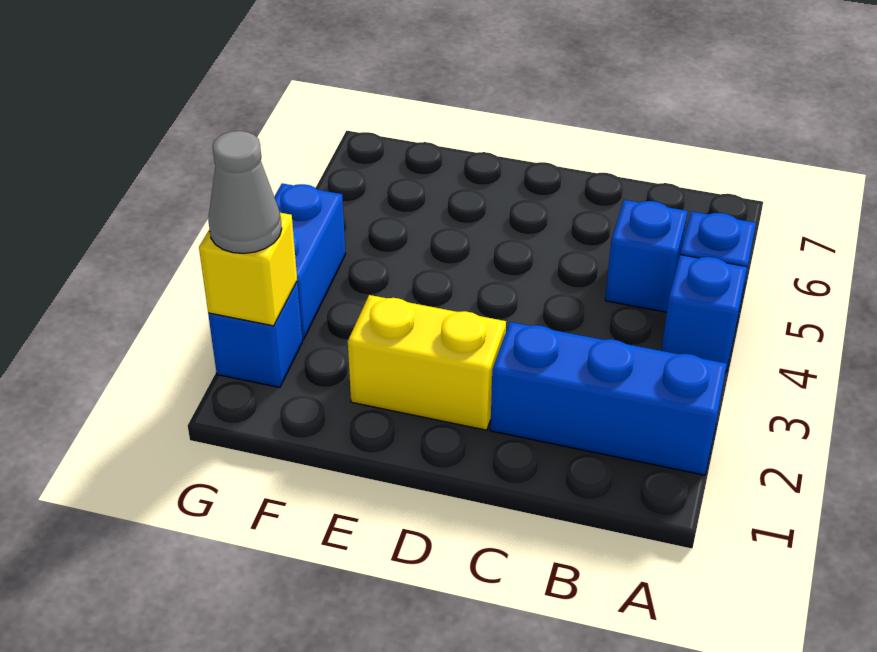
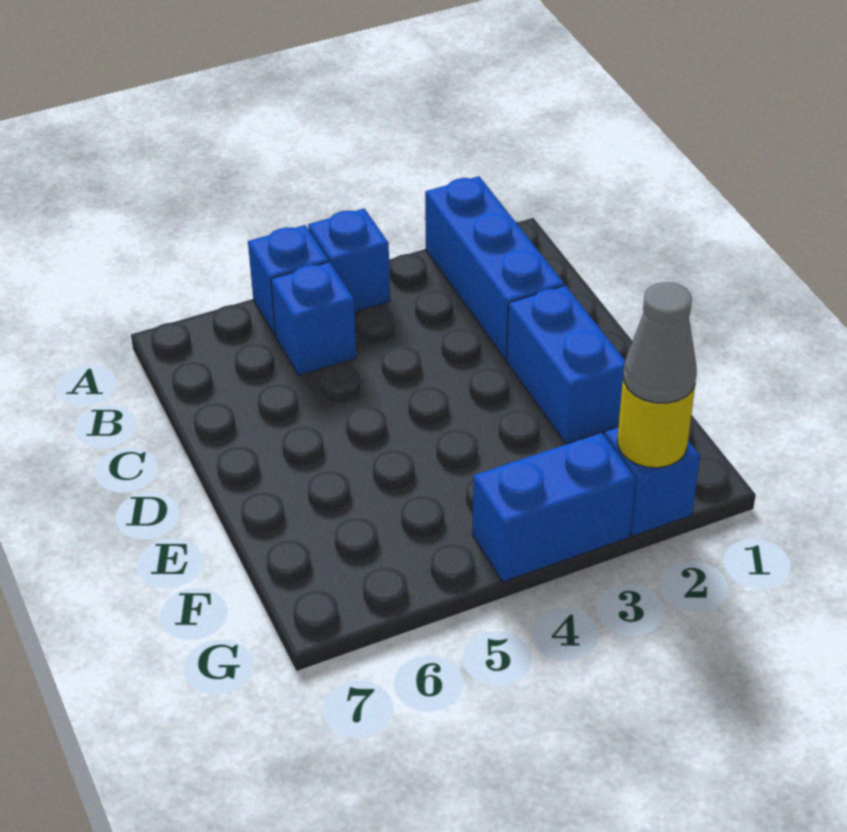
yellow brick D2:E2 level 1 -> blue brick D2:E2 level 1
yellow brick G2 level 2 -> yellow round brick G2 level 2

